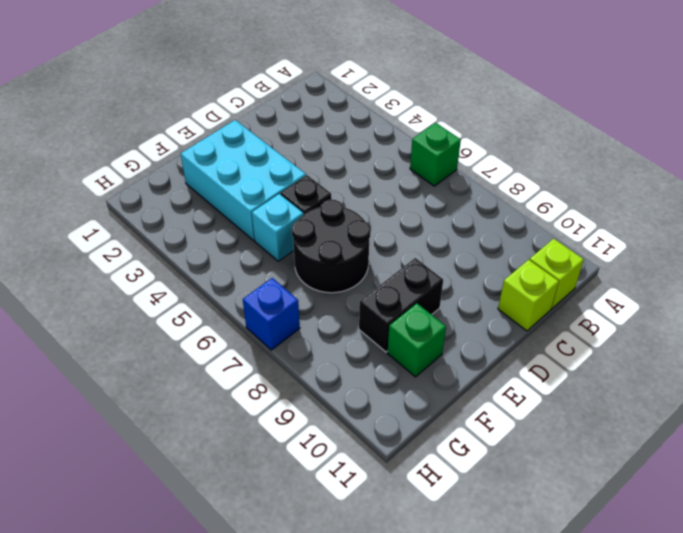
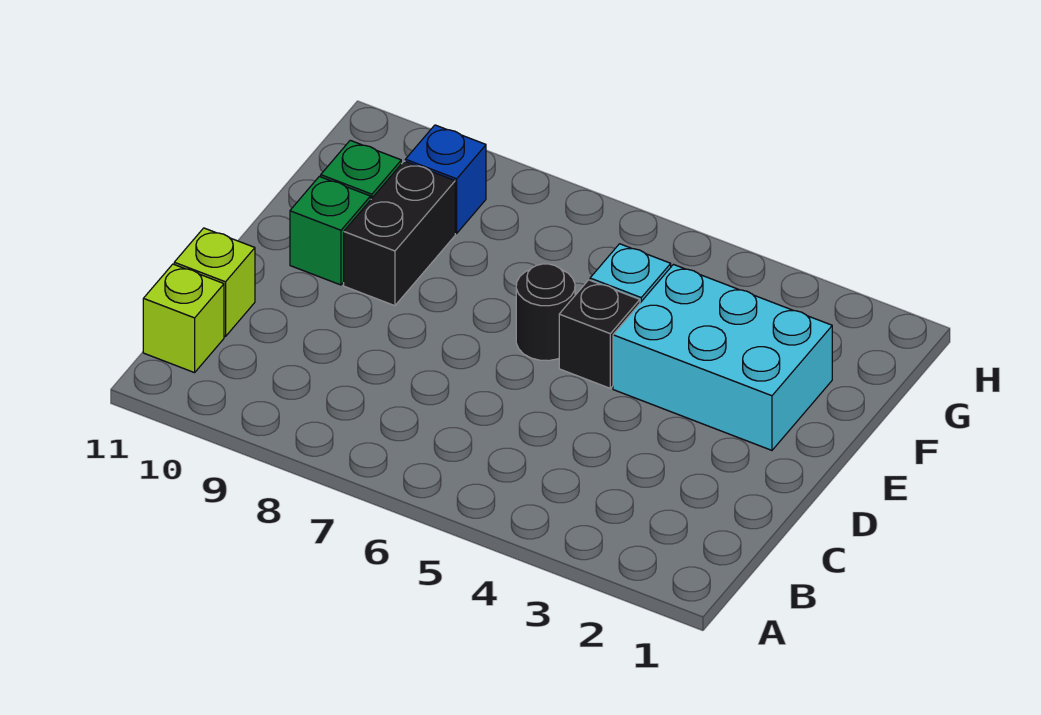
green brick A6 level 1 -> green brick E10 level 1
black round brick E6:F7 level 1 -> black round brick E6 level 1
blue brick H7 level 1 -> blue brick G9 level 1

